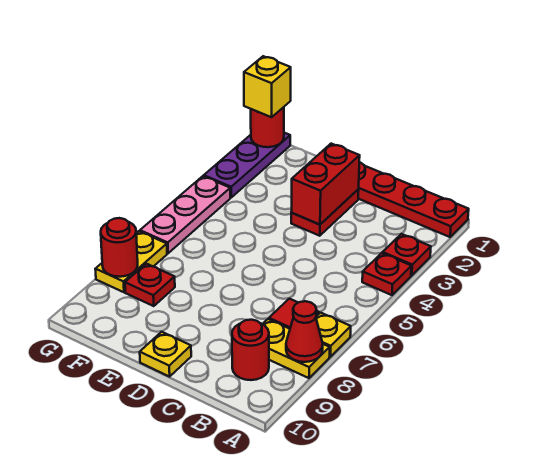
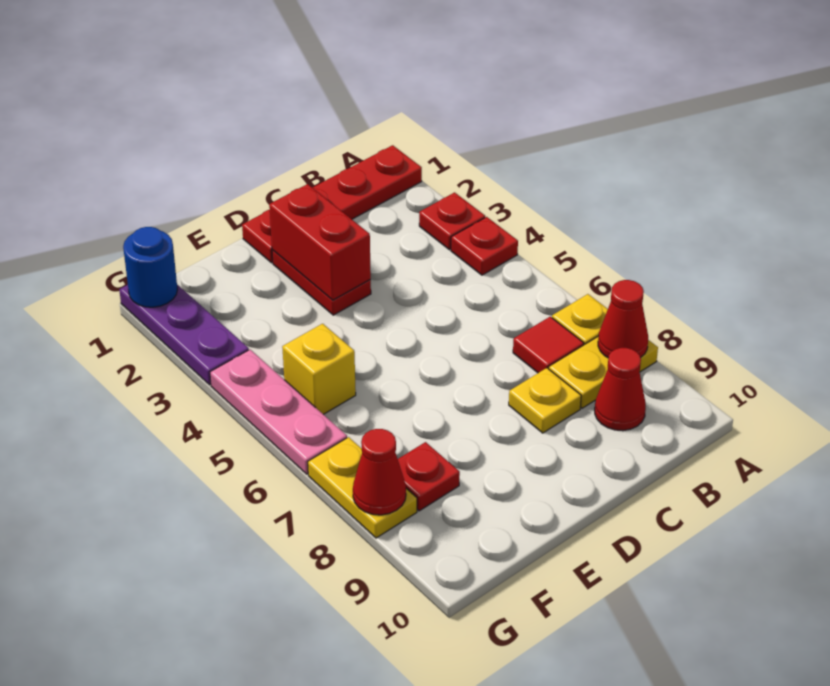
red round brick B9 level 1 -> red cone B9 level 1
yellow plate D10 level 1 -> yellow plate C8 level 1
red round brick G1 level 2 -> blue round brick G1 level 2
yellow brick G1 level 3 -> yellow brick F5 level 1
red round brick G8 level 2 -> red cone G8 level 2

